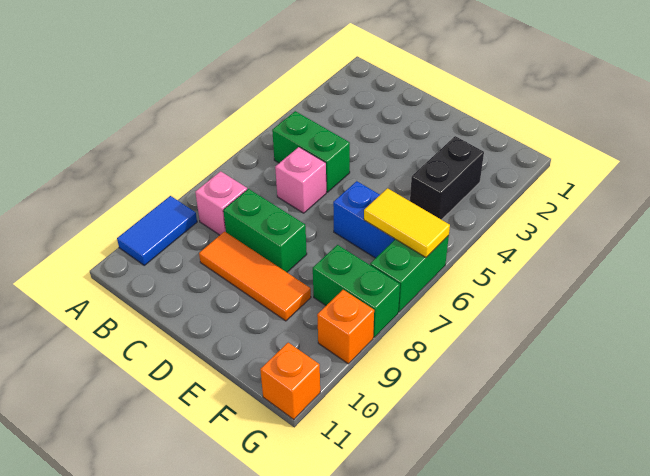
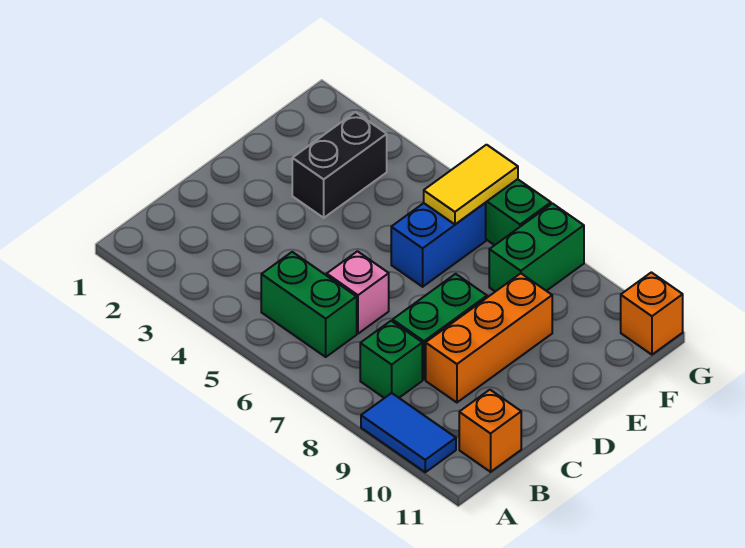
green brick B5:C5 level 1 -> green brick B5:B6 level 1
pink brick B8 level 1 -> green brick B8 level 1
orange tile C9:E9 level 1 -> orange brick C9:E9 level 1
black brick F3:F4 level 1 -> black brick E3:F3 level 1
orange brick G9 level 1 -> orange brick B11 level 1

